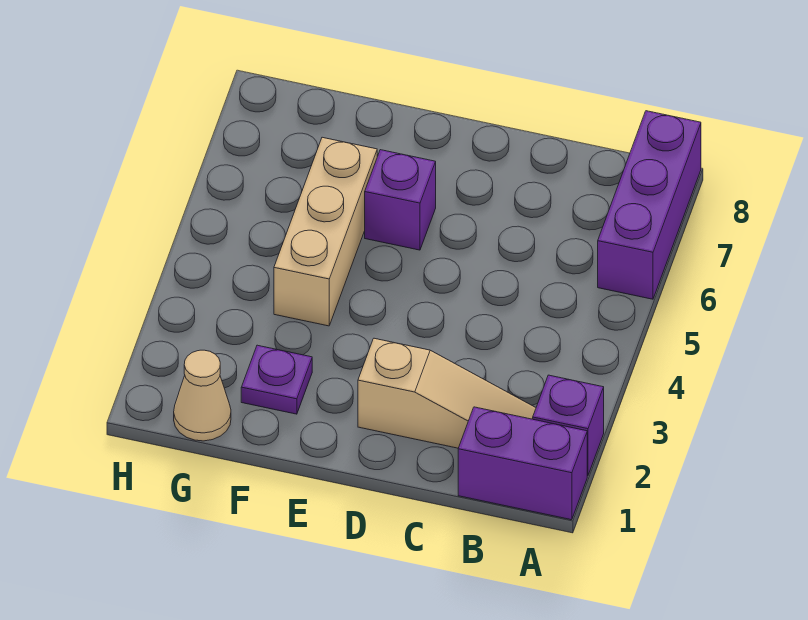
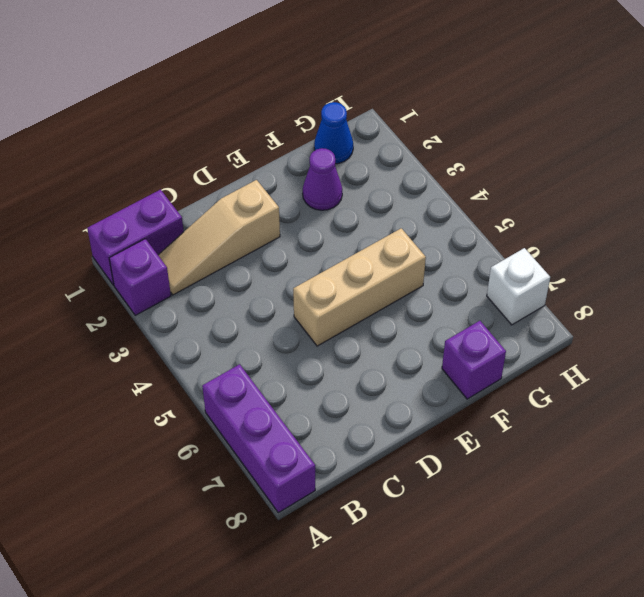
purple brick E6 level 1 -> purple brick F8 level 1
purple plate F2 level 1 -> purple cone F2 level 1
tan brick F4:F6 level 1 -> tan brick D5:F5 level 1
tan cone G1 level 1 -> blue cone G1 level 1
none -> white brick H7 level 1

